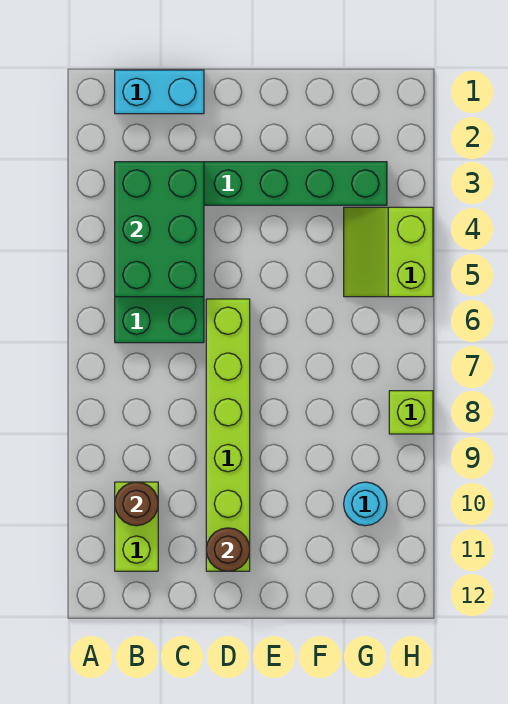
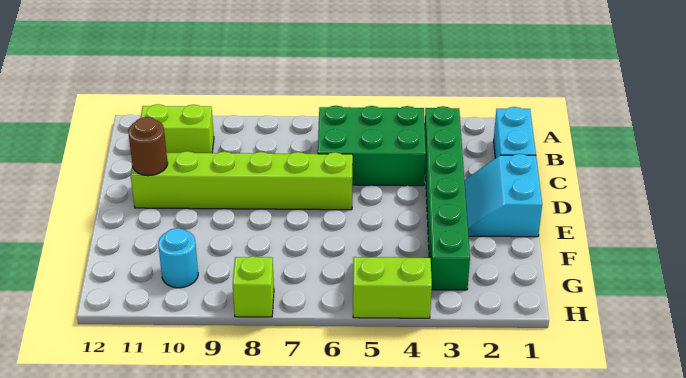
green brick B3:C5 level 2 -> none
brown round brick B10 level 2 -> none
none -> cyan slope D1:E2 level 1 top 1

